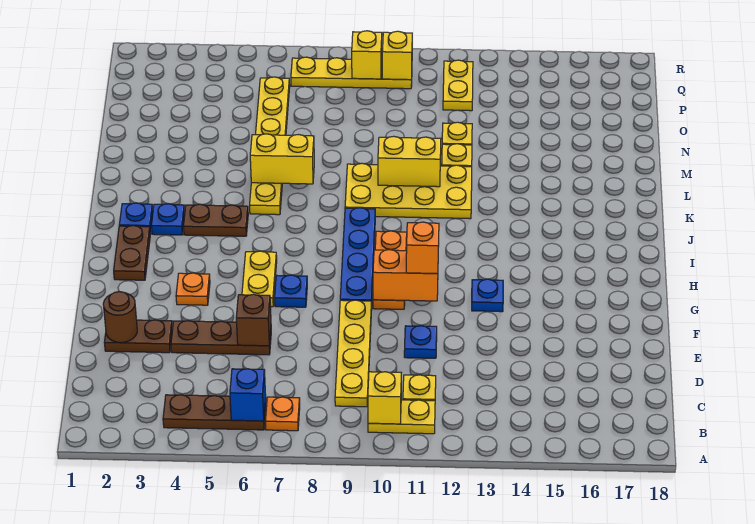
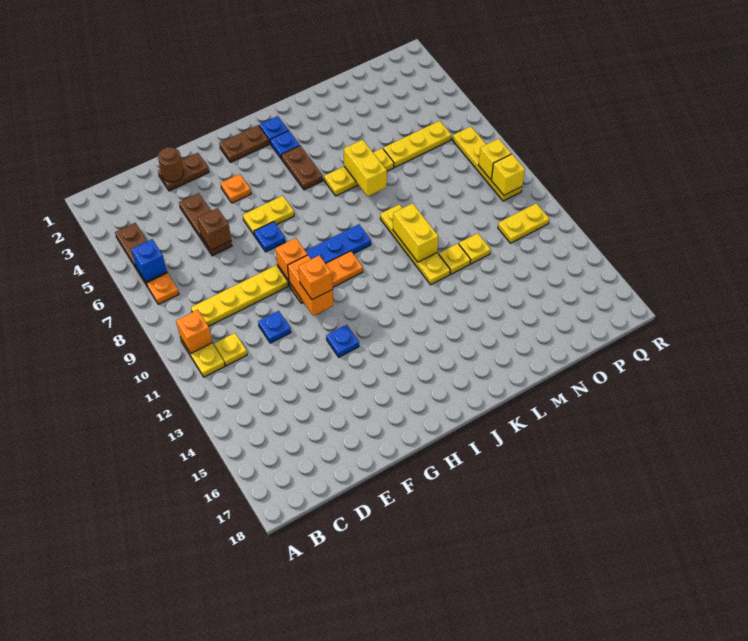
yellow brick B10 level 2 -> orange brick B10 level 2
brown plate E2:E3 level 1 -> brown plate E2:F2 level 1
none -> orange brick G9 level 2
yellow plate K9:L12 level 1 -> yellow plate L9:L12 level 1

